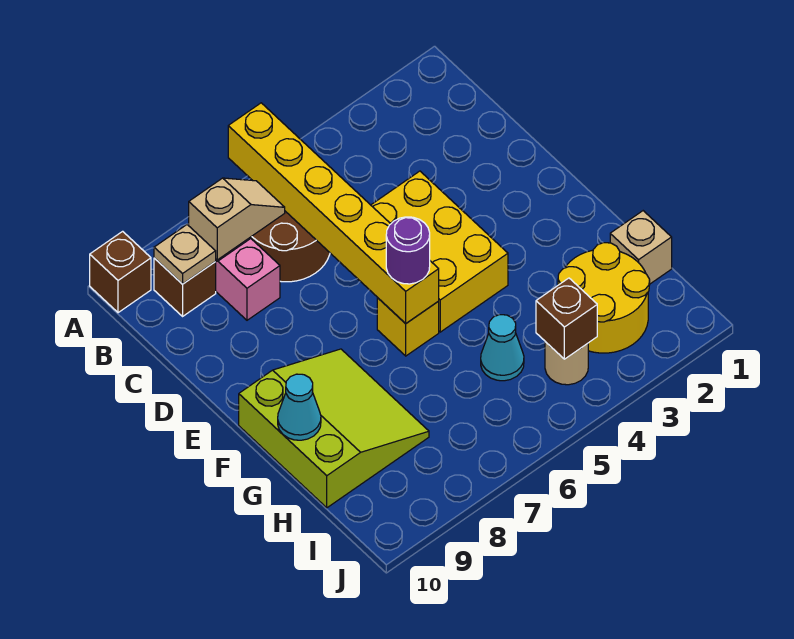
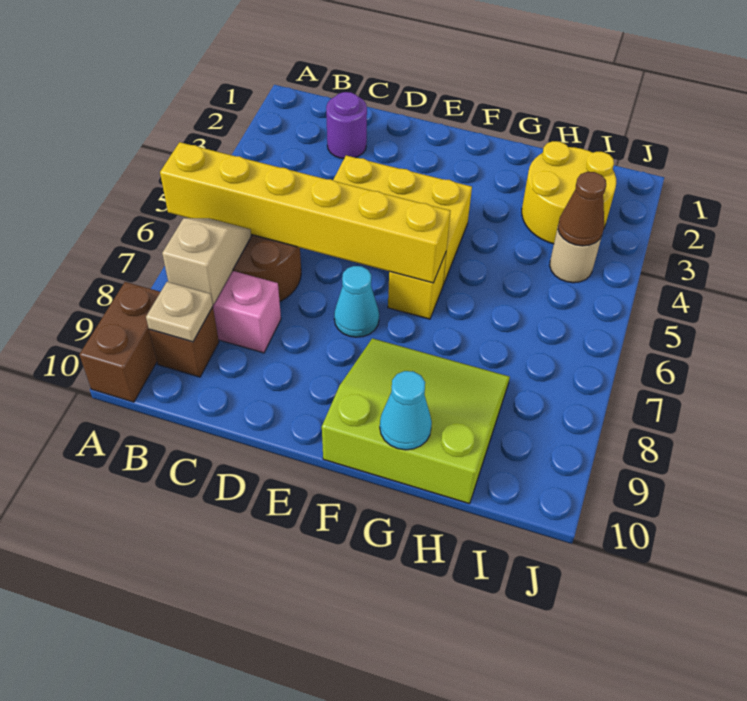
brown brick A10 level 1 -> brown brick A9:A10 level 1
purple round brick F6 level 3 -> purple round brick C2 level 1
tan brick H1 level 1 -> none
cyan cone H5 level 1 -> cyan cone E7 level 1
brown brick I4 level 2 -> brown cone I4 level 2

